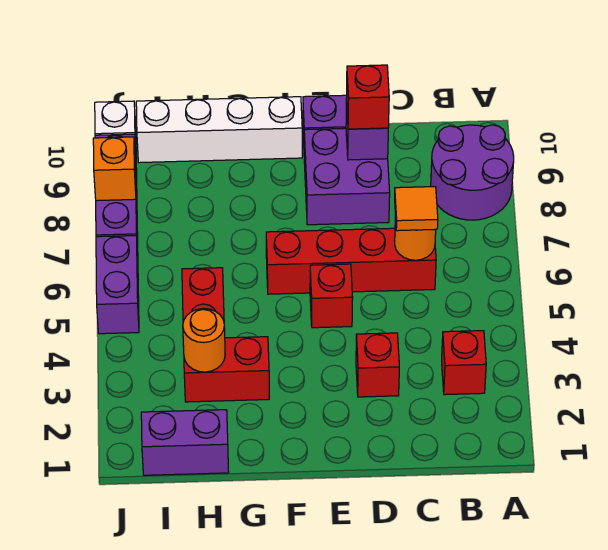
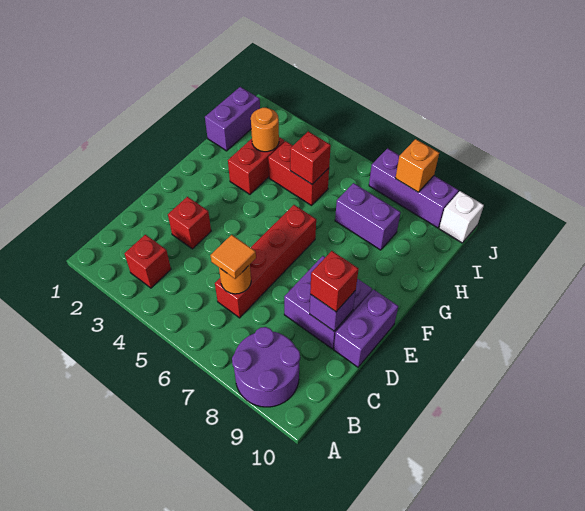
red brick E5 level 1 -> red brick H5 level 2
white brick F10:I10 level 1 -> none
purple brick J5:J6 level 1 -> purple brick H7:H8 level 1

